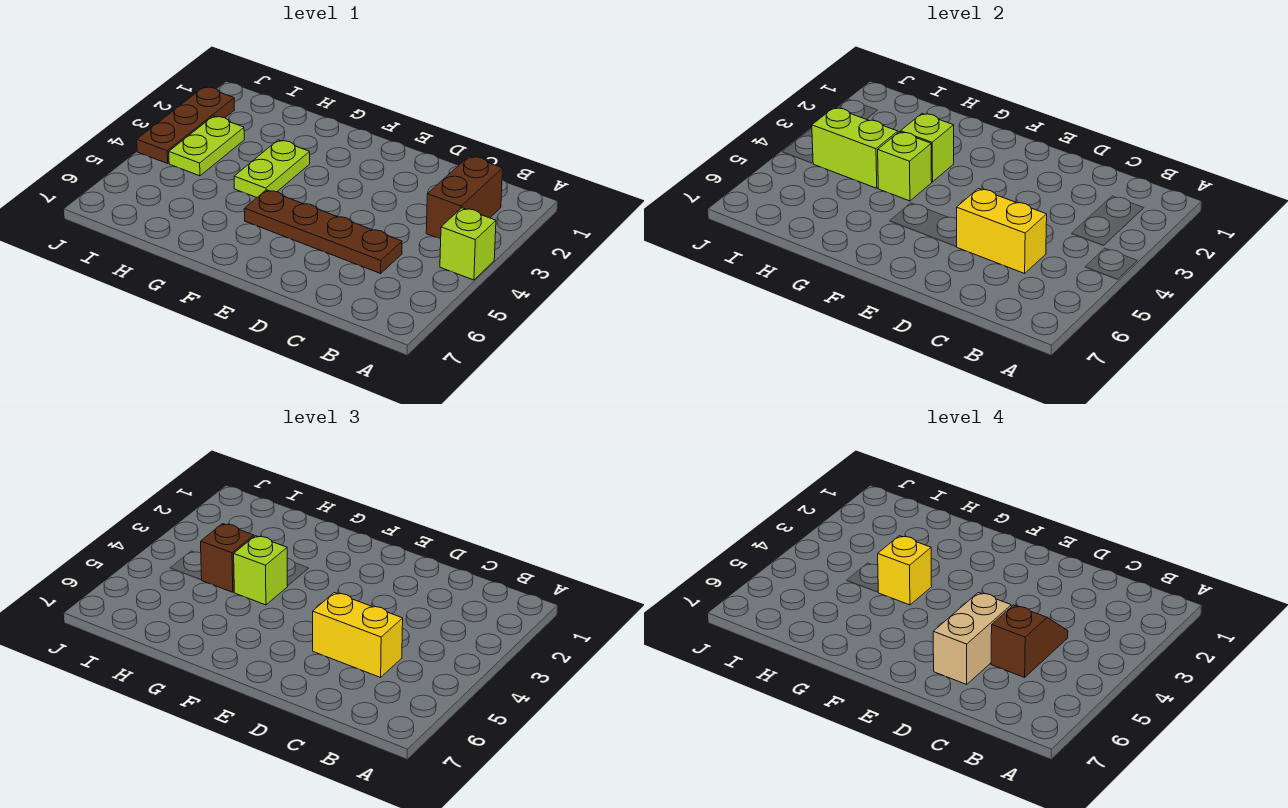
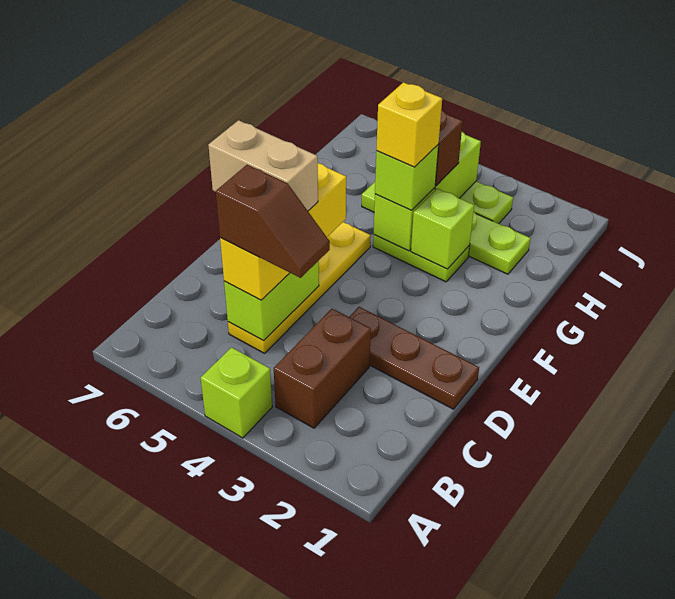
brown brick B2:B3 level 1 -> brown brick B3:C3 level 1
brown plate C5:F5 level 1 -> yellow plate C5:F5 level 1
yellow brick C5:D5 level 2 -> lime brick C5:D5 level 2
yellow brick C5:D5 level 3 -> yellow brick C5:E5 level 3
none -> lime plate H2:H5 level 1
brown plate J2:J4 level 1 -> brown plate D1:D3 level 1

